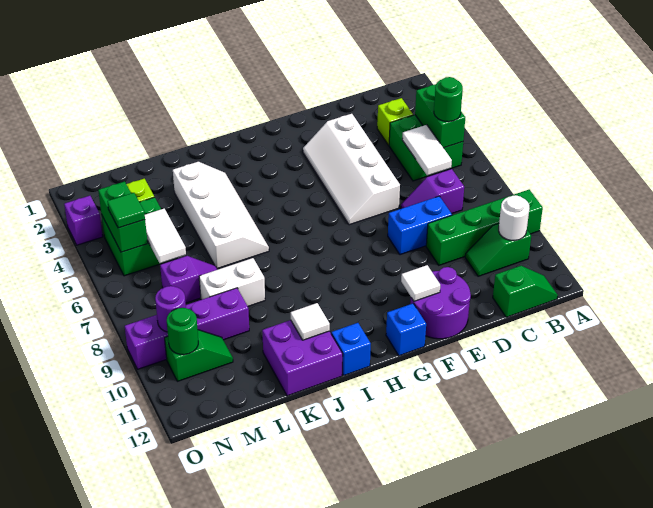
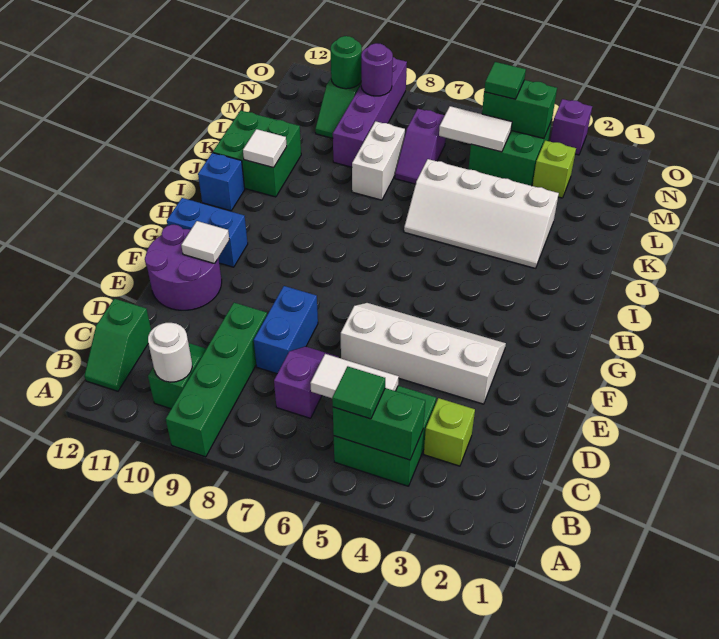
green round brick B5 level 3 -> green tile B5 level 3
blue brick G12 level 1 -> blue brick G11:G12 level 1
purple brick J11:K12 level 1 -> green brick J11:K12 level 1

